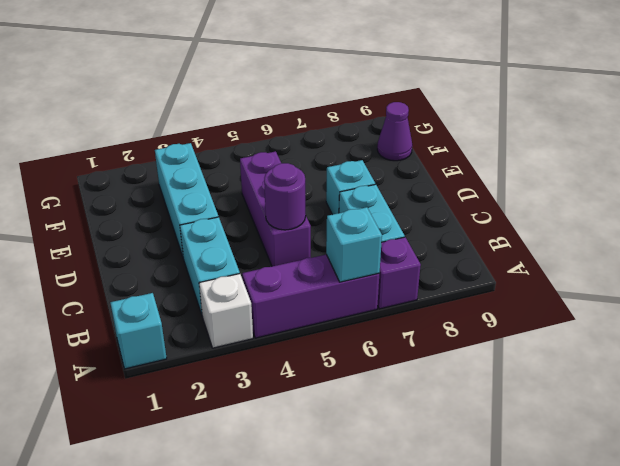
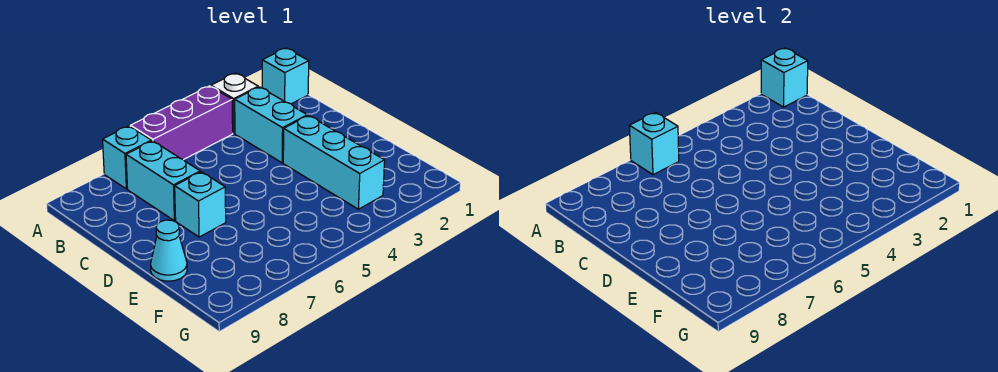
none -> cyan brick A1 level 2
purple brick A7 level 1 -> cyan brick A7 level 1
purple brick C5:E5 level 1 -> none
purple round brick C5 level 2 -> none
none -> cyan cone E9 level 1
purple cone F9 level 1 -> none

